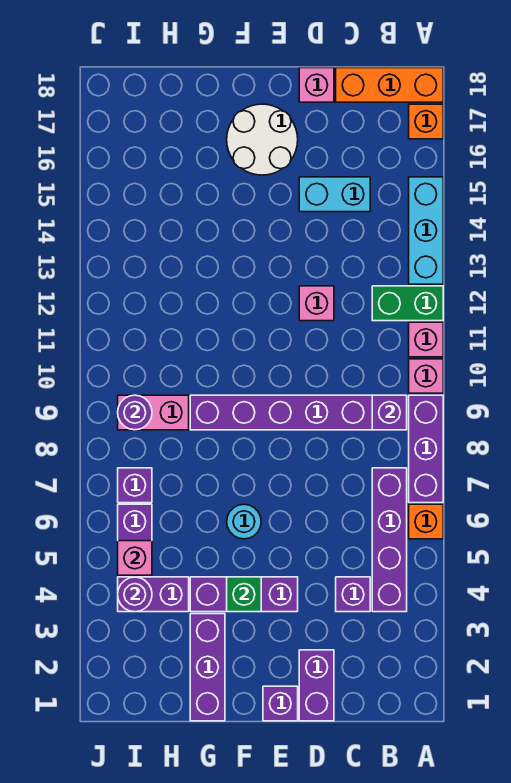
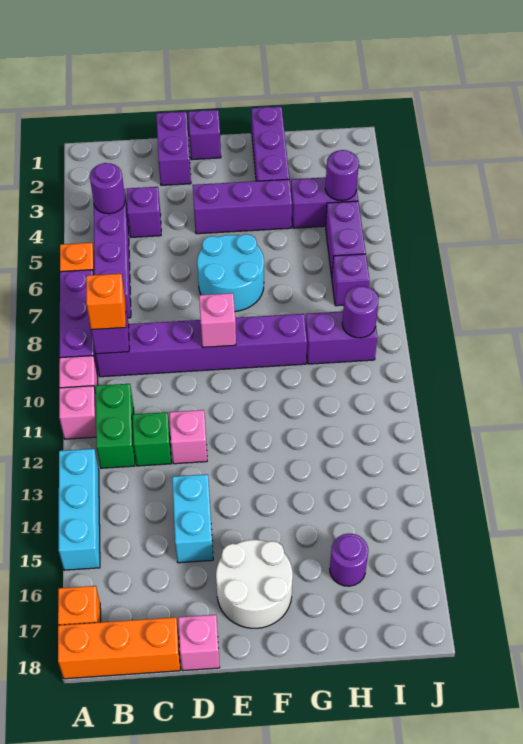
green brick A12:B12 level 1 -> green brick B11:B12 level 1
none -> purple round brick B4 level 2
none -> orange brick B9 level 3
cyan brick C15:D15 level 1 -> cyan brick D14:D15 level 1
green brick F4 level 2 -> green brick C12 level 1
cyan round brick F6 level 1 -> cyan round brick E6:F7 level 1
pink brick H9:I9 level 1 -> purple brick H9:I9 level 1
none -> purple round brick H16 level 1
pink brick I5 level 2 -> pink brick E9 level 2

